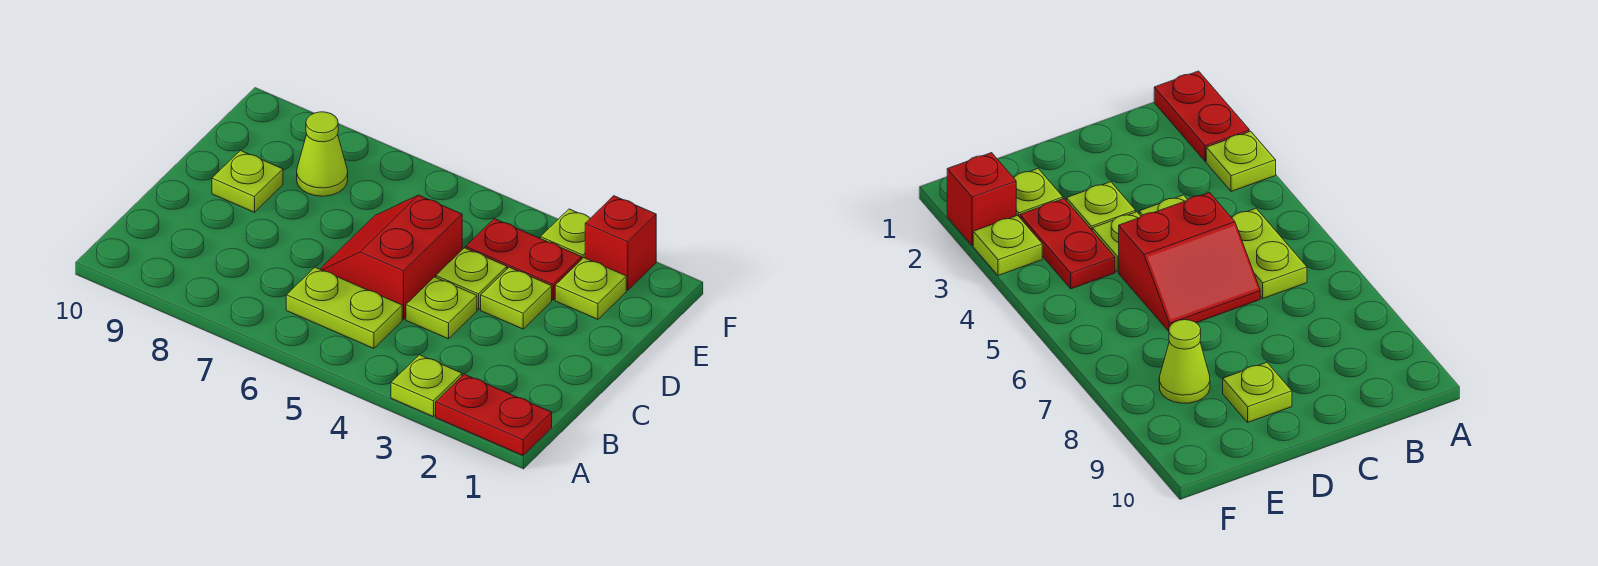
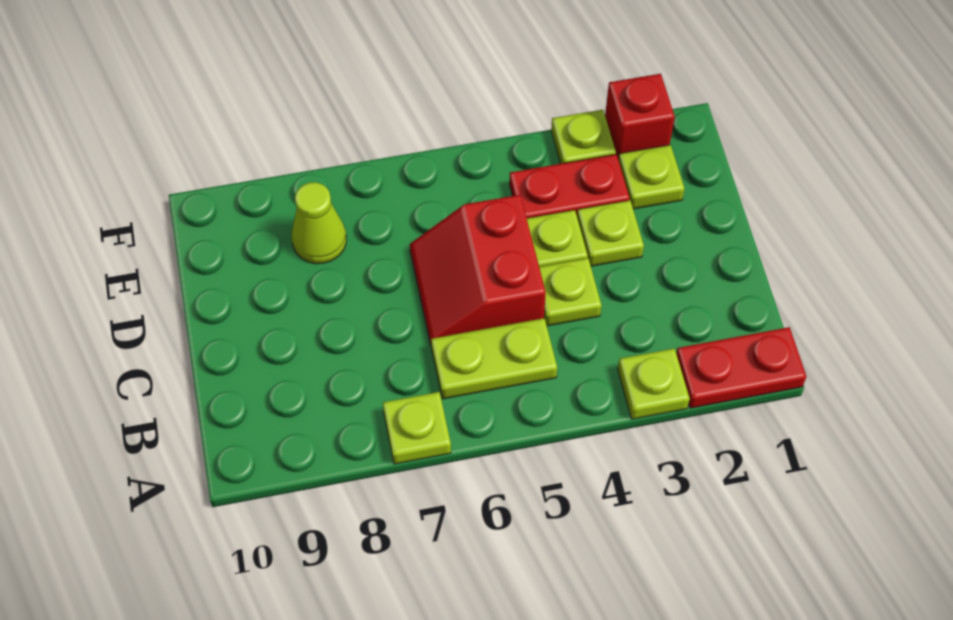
lime plate D9 level 1 -> lime plate A7 level 1

